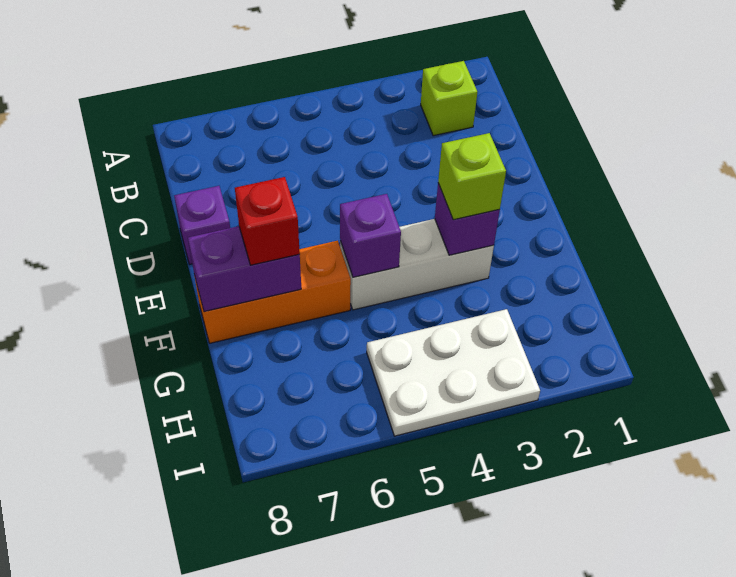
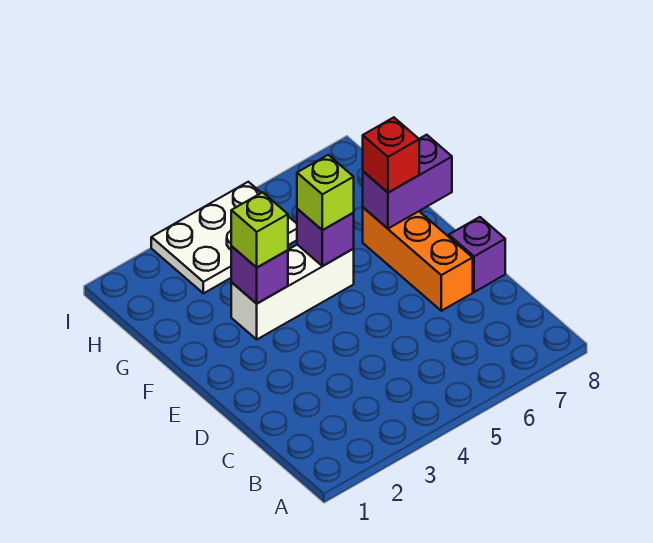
lime brick B2 level 1 -> lime brick F5 level 3
orange brick F6:F8 level 1 -> orange brick D7:F7 level 1

